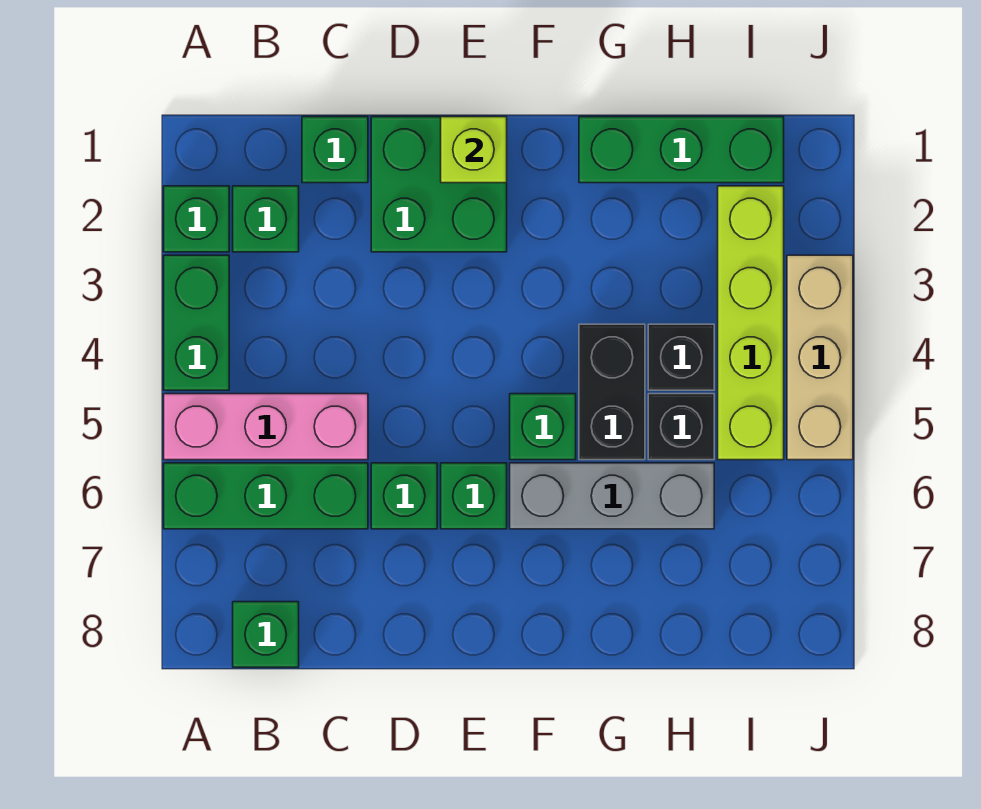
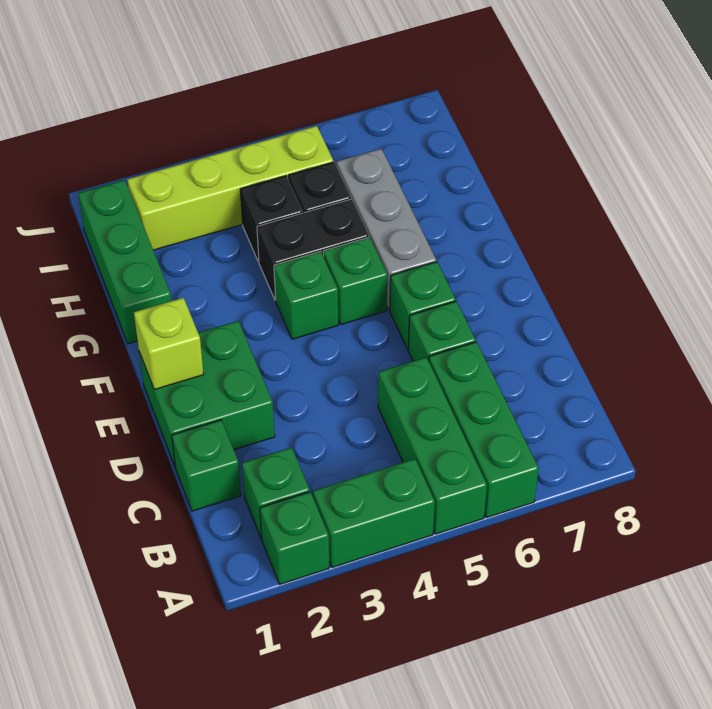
pink brick A5:C5 level 1 -> green brick A5:C5 level 1
green brick B8 level 1 -> green brick F4 level 1
tan brick J3:J5 level 1 -> none

